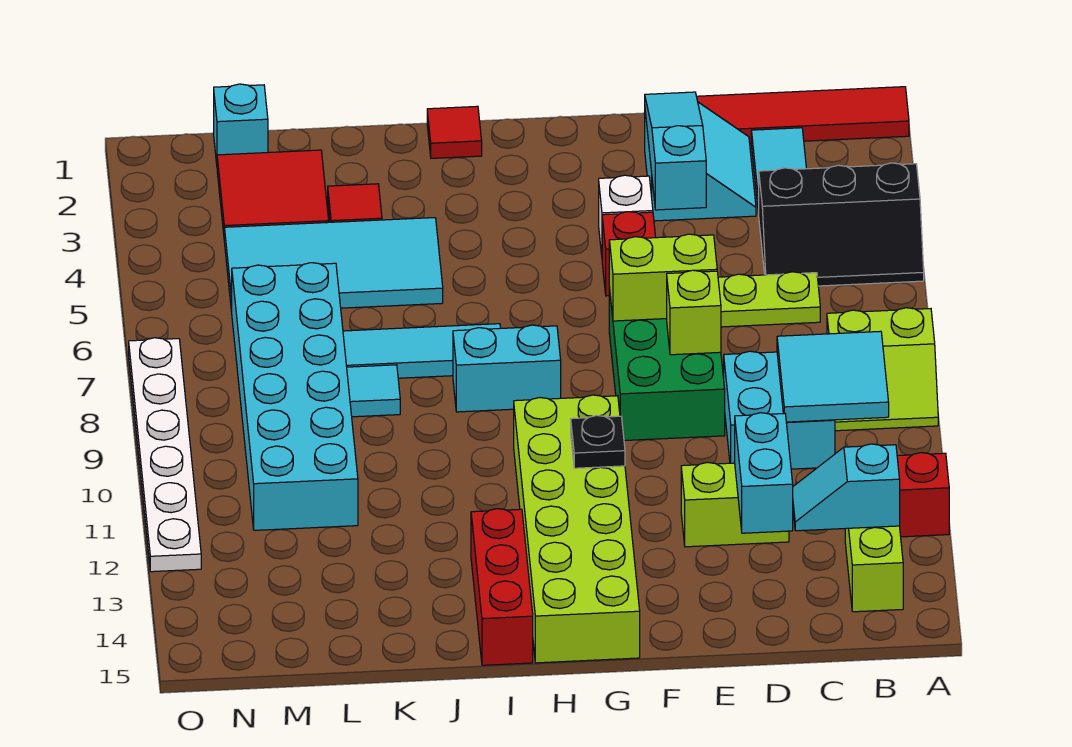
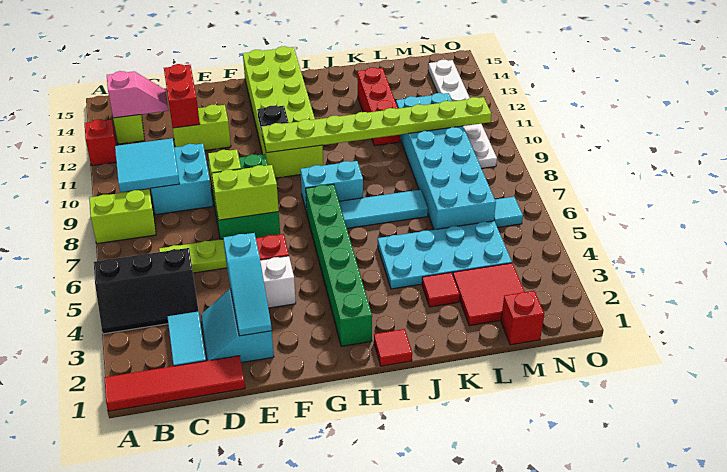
black slope A4:C5 level 1 top 4 -> black slope A4:C5 level 1 top 5
cyan slope B13:C13 level 2 top B -> pink slope B13:C13 level 2 top B
cyan brick D12:D13 level 2 -> red brick D12:D13 level 2
none -> lime plate G10:N10 level 2
none -> green brick H2:H7 level 1
red brick I13:I15 level 1 -> red brick K11:K13 level 1
cyan tile J4:M5 level 1 -> cyan plate J4:M5 level 1
cyan tile K8 level 1 -> cyan tile N6 level 1
cyan brick M1 level 1 -> red brick M1 level 1
white plate O7:O12 level 1 -> white plate N9:N14 level 1

